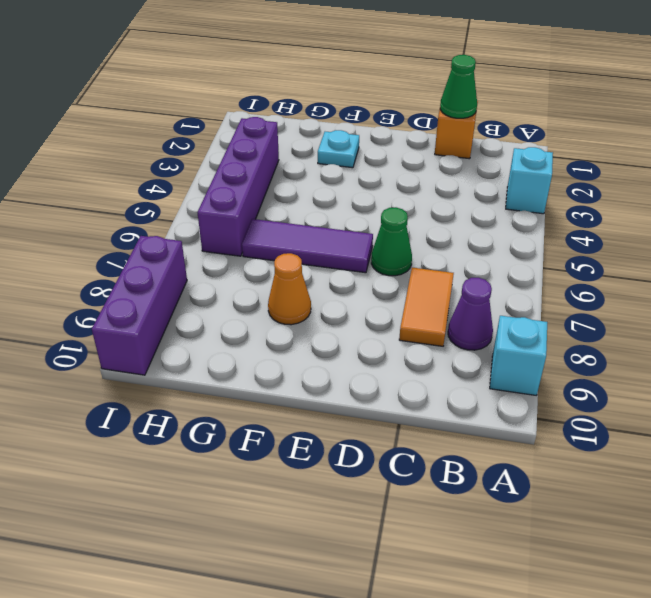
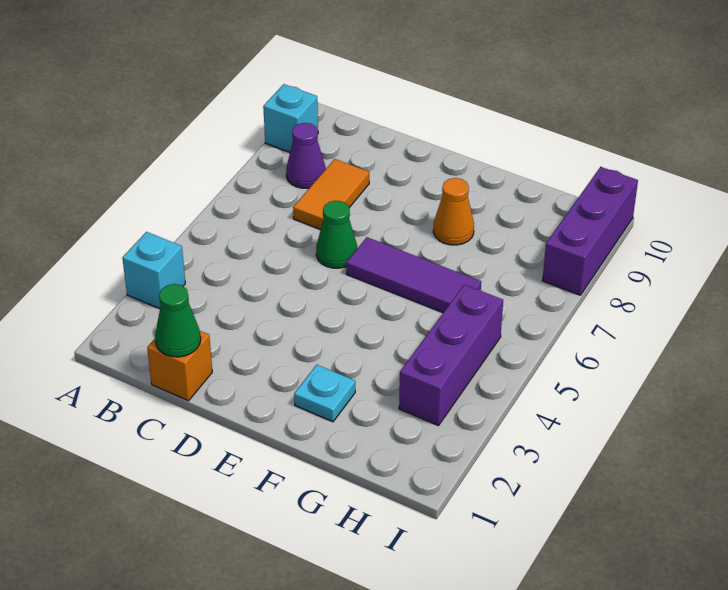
purple brick H3:H6 level 1 -> purple brick H3:H5 level 1

